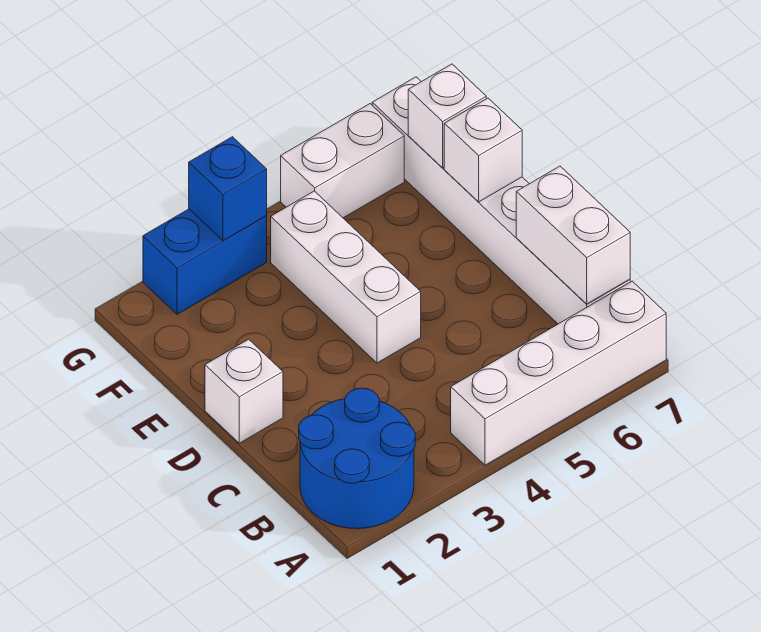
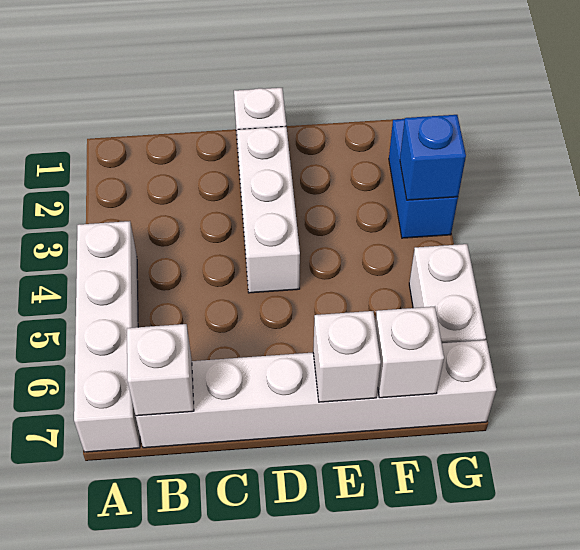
blue round brick A1:B2 level 1 -> none
white brick B7:C7 level 2 -> white brick B7 level 2
white brick D4:F4 level 1 -> white brick D2:D4 level 1

